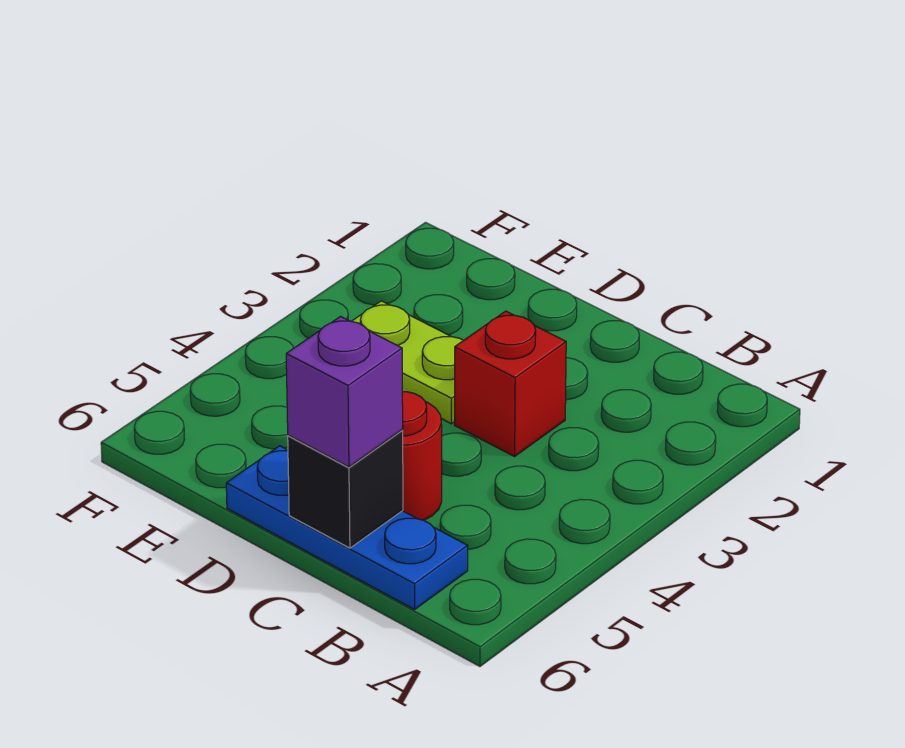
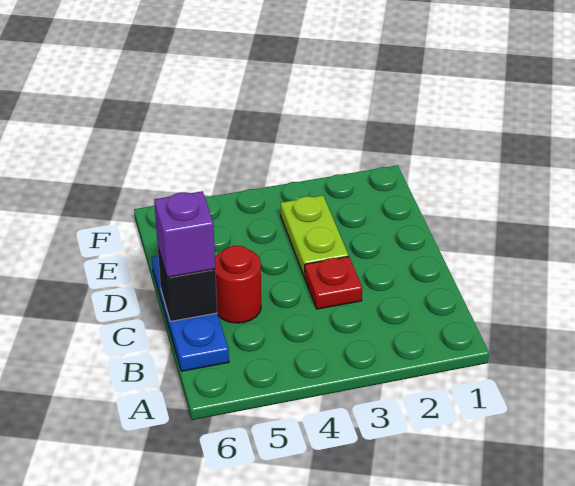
red brick C3 level 1 -> red plate C3 level 1

